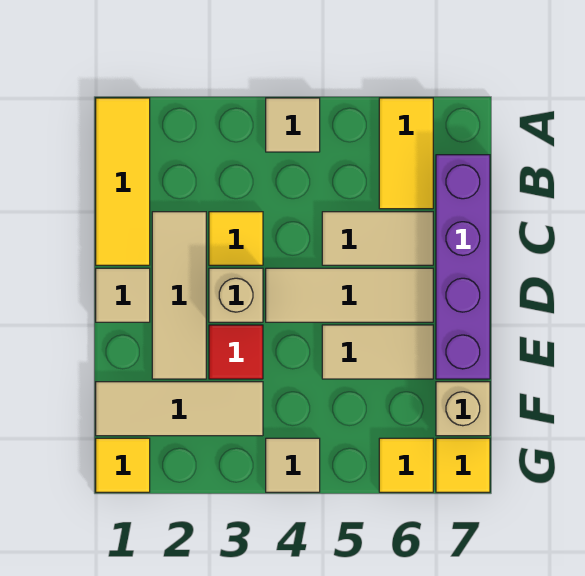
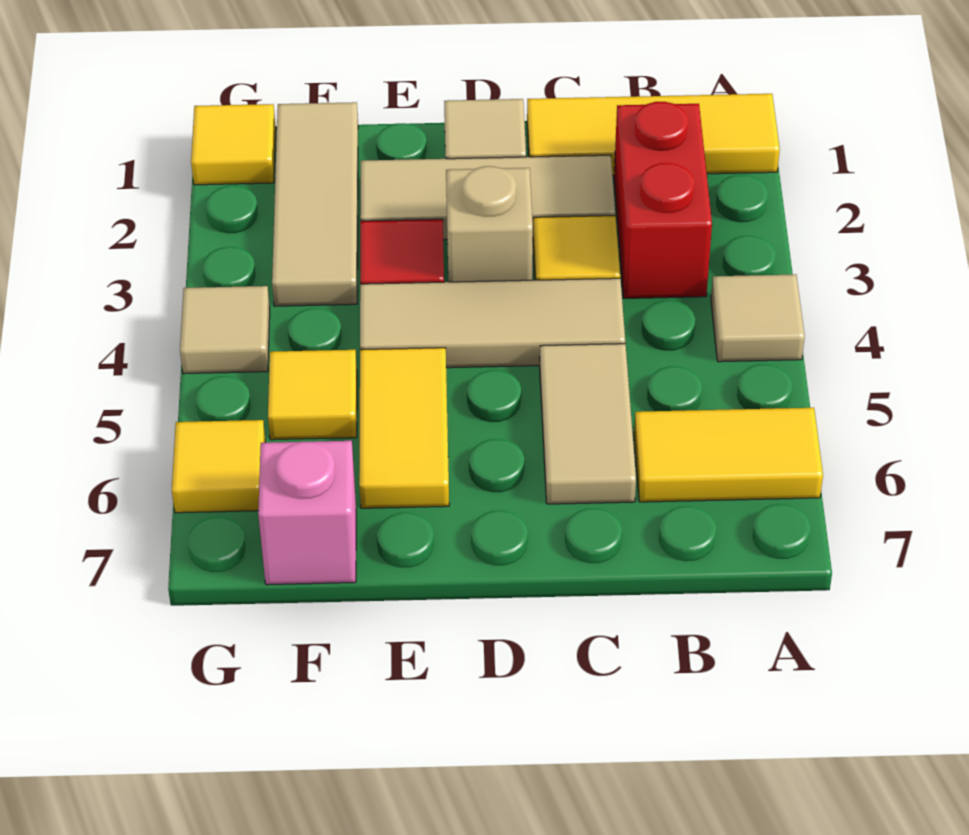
none -> red brick B2:B3 level 1
purple brick B7:E7 level 1 -> none
tan tile D4:D6 level 1 -> tan tile C4:E4 level 1
tan tile E5:E6 level 1 -> yellow tile E5:E6 level 1
tan brick F7 level 1 -> pink brick F7 level 1
yellow tile G7 level 1 -> yellow tile F5 level 1

